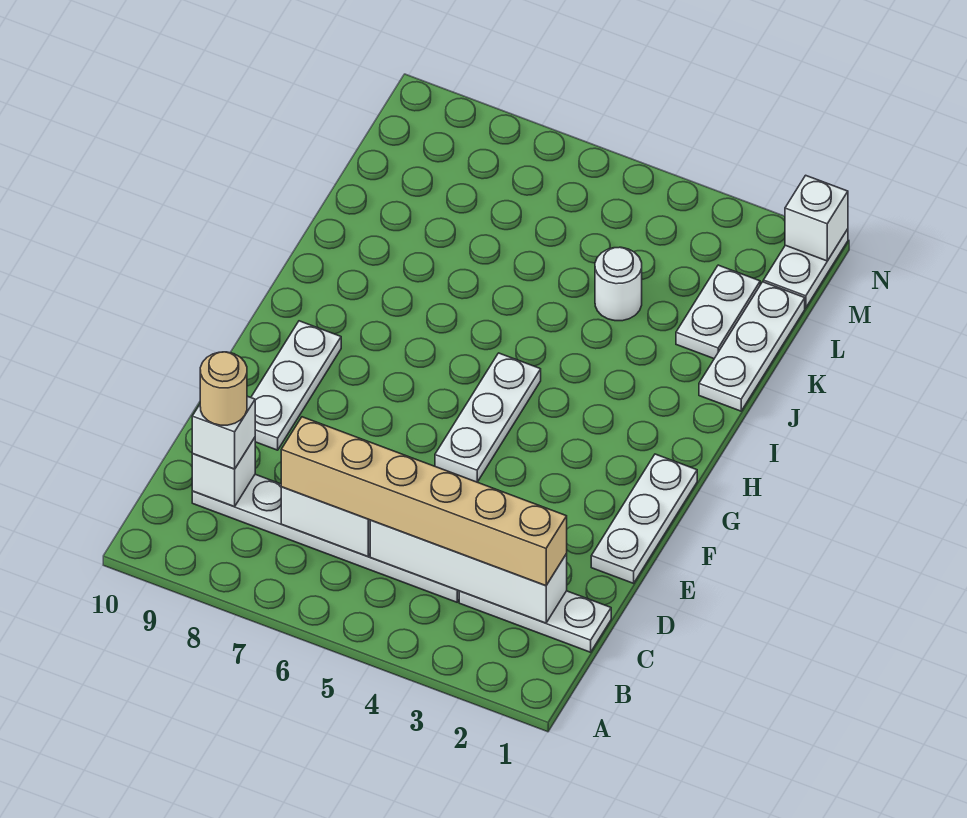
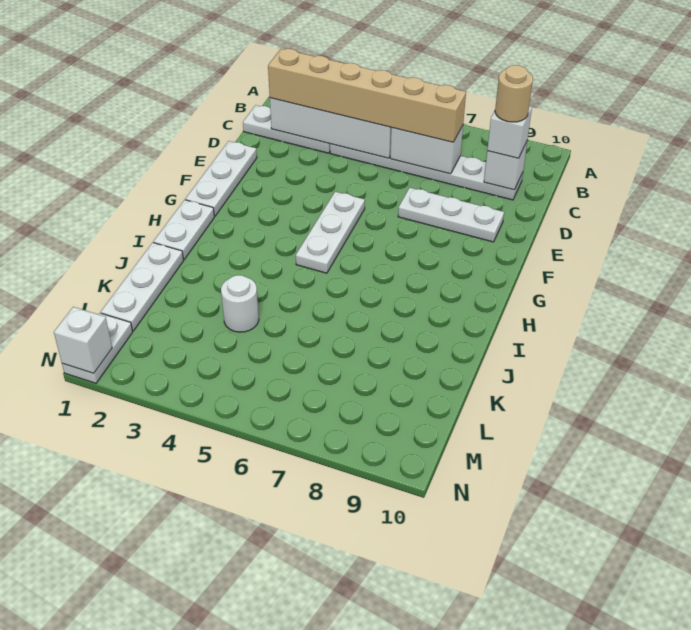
white plate E9:G9 level 1 -> white plate E7:E9 level 1
white plate K2:L2 level 1 -> white plate H1:I1 level 1

